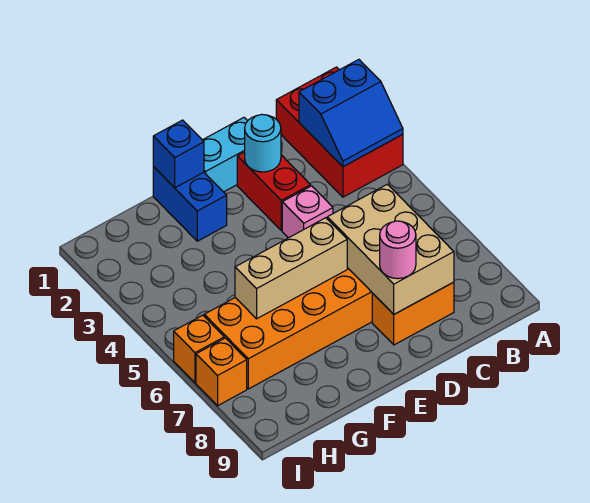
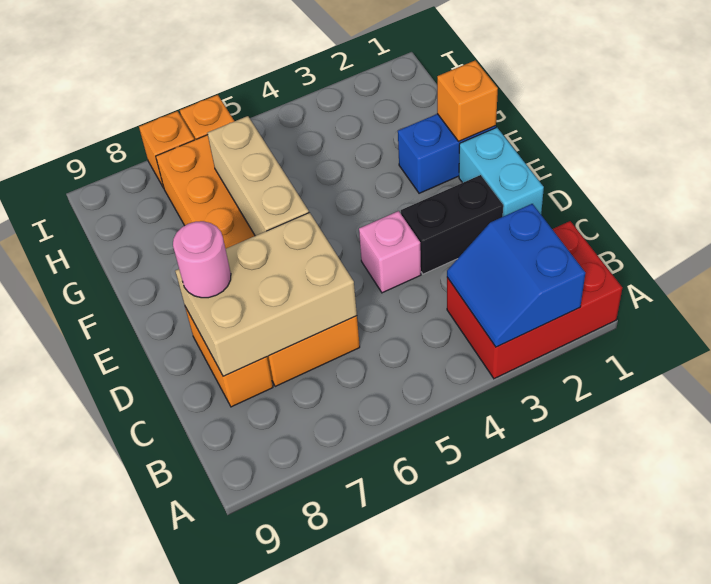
red brick D2:D3 level 1 -> black brick D2:D3 level 1
cyan round brick D2 level 2 -> none
blue brick F1 level 2 -> orange brick F1 level 2

